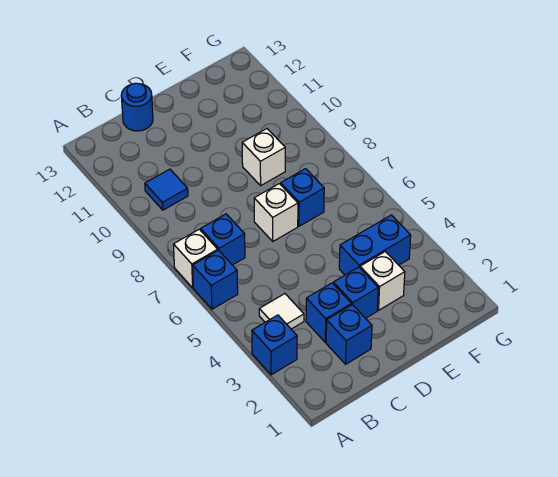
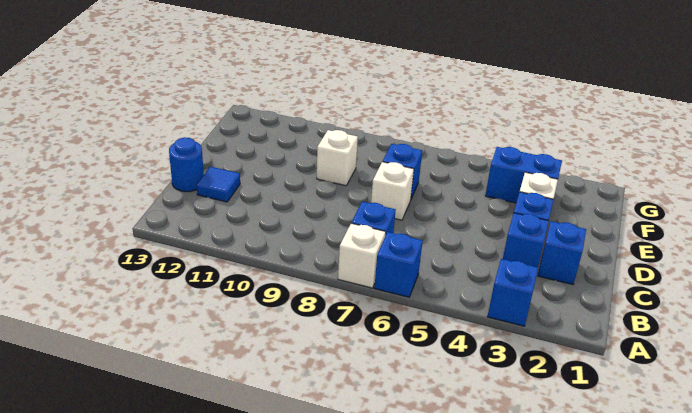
white tile B4 level 1 -> none
blue tile B10 level 1 -> blue tile C12 level 1
blue brick E4:F4 level 1 -> blue brick F3:F4 level 1

